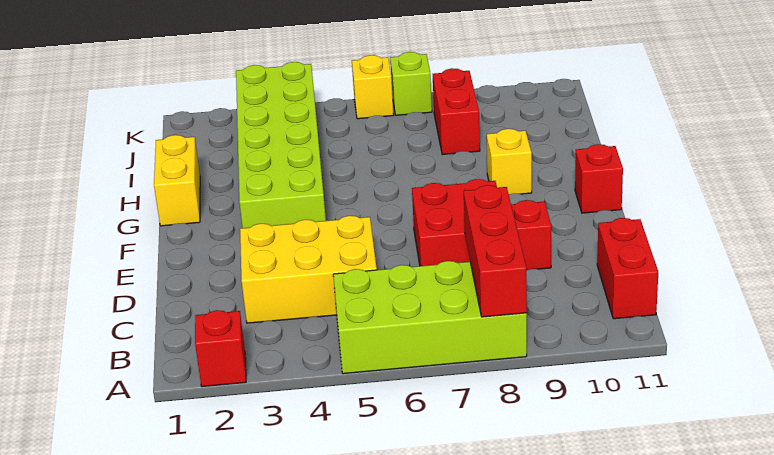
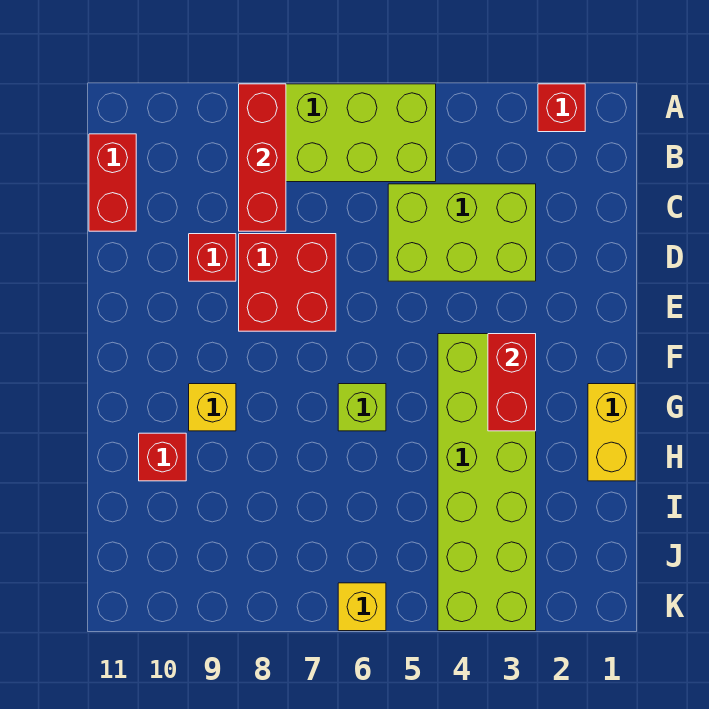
yellow brick C3:D5 level 1 -> lime brick C3:D5 level 1
red brick F11 level 1 -> red brick H10 level 1
red brick I8:J8 level 1 -> red brick F3:G3 level 2
lime brick K7 level 1 -> lime brick G6 level 1

